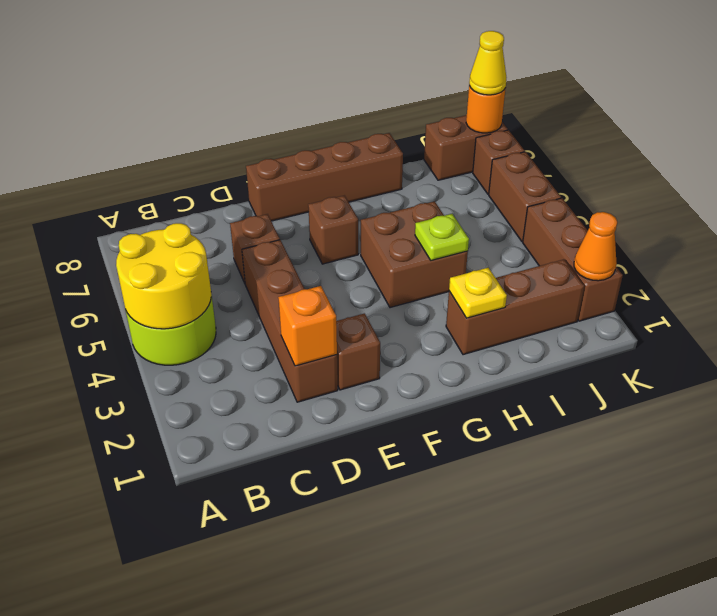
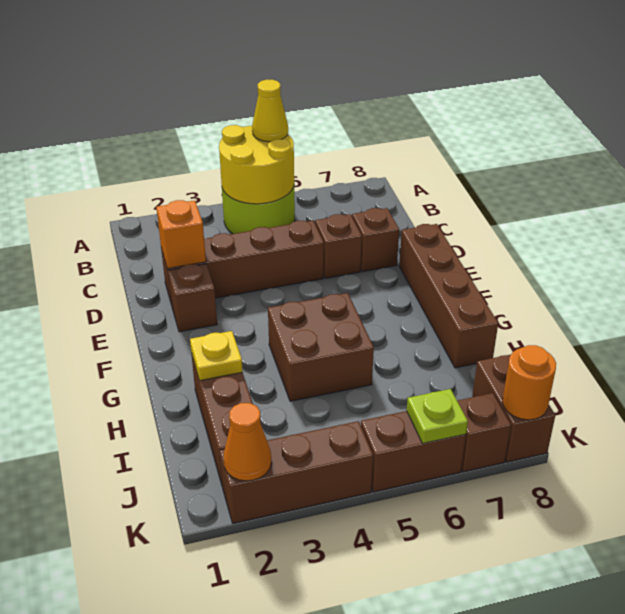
brown brick F6 level 1 -> brown brick D7 level 1
lime plate H4 level 2 -> lime plate K6 level 2
yellow cone K8 level 3 -> yellow cone A5 level 3

